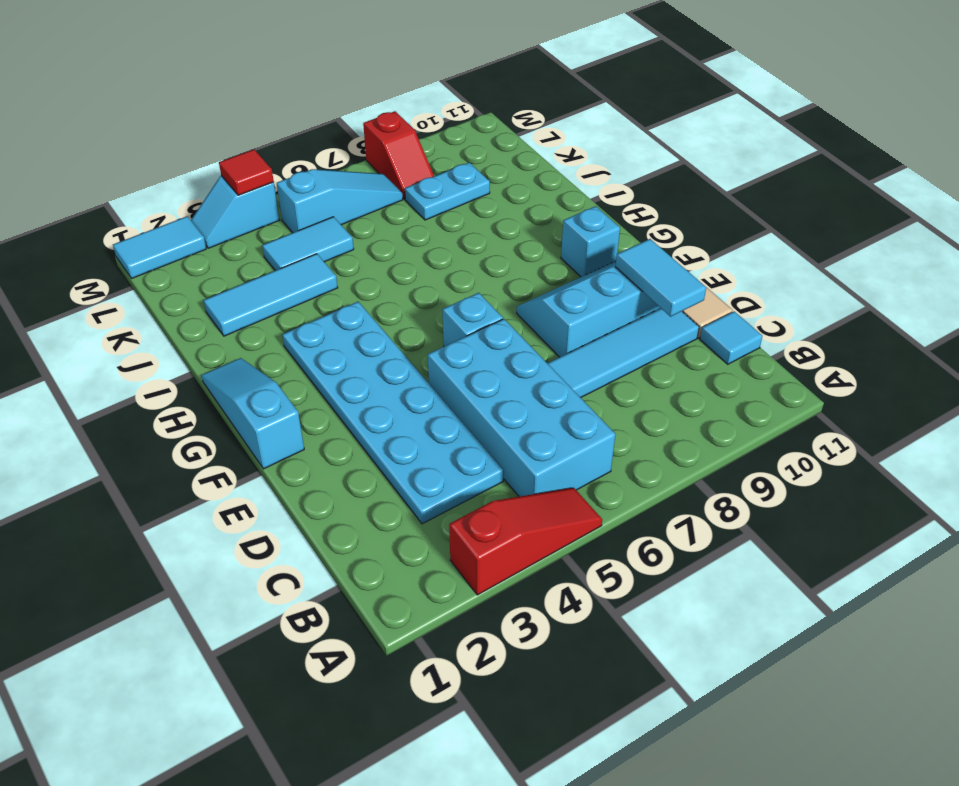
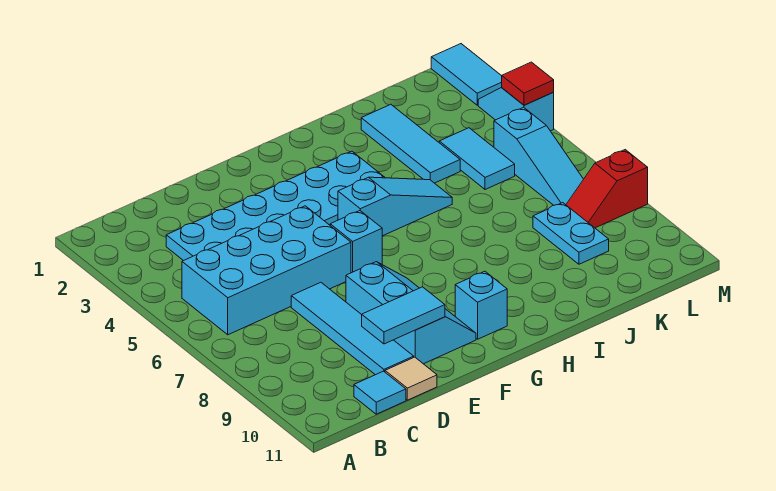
red slope A3:A5 level 1 top 3 -> none
cyan slope F1:H1 level 1 top F -> cyan slope G5:I5 level 1 top G

